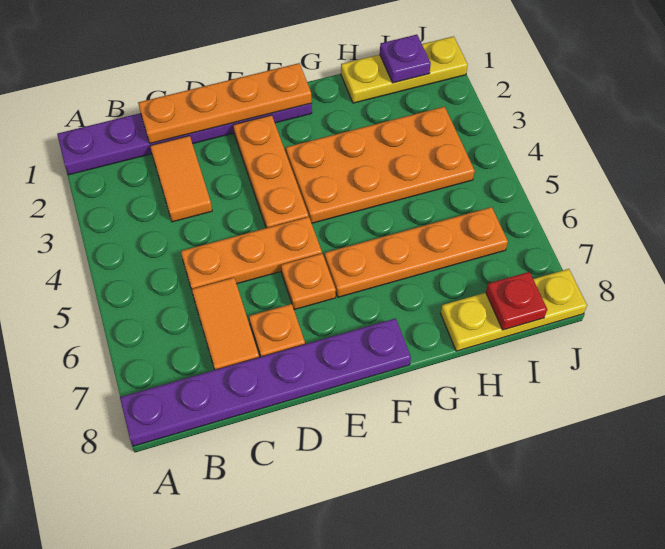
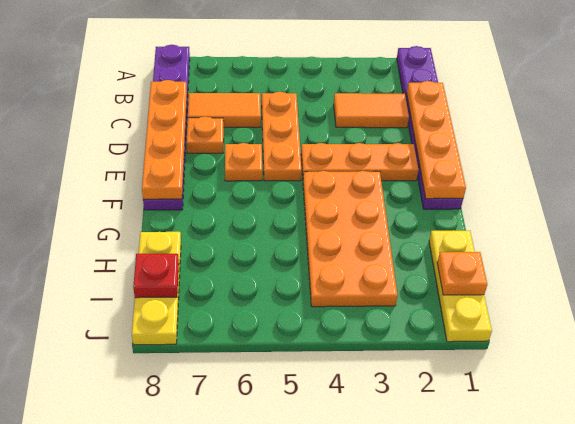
orange plate F6:I6 level 1 -> orange plate C8:F8 level 2
purple plate I1 level 2 -> orange plate I1 level 2

